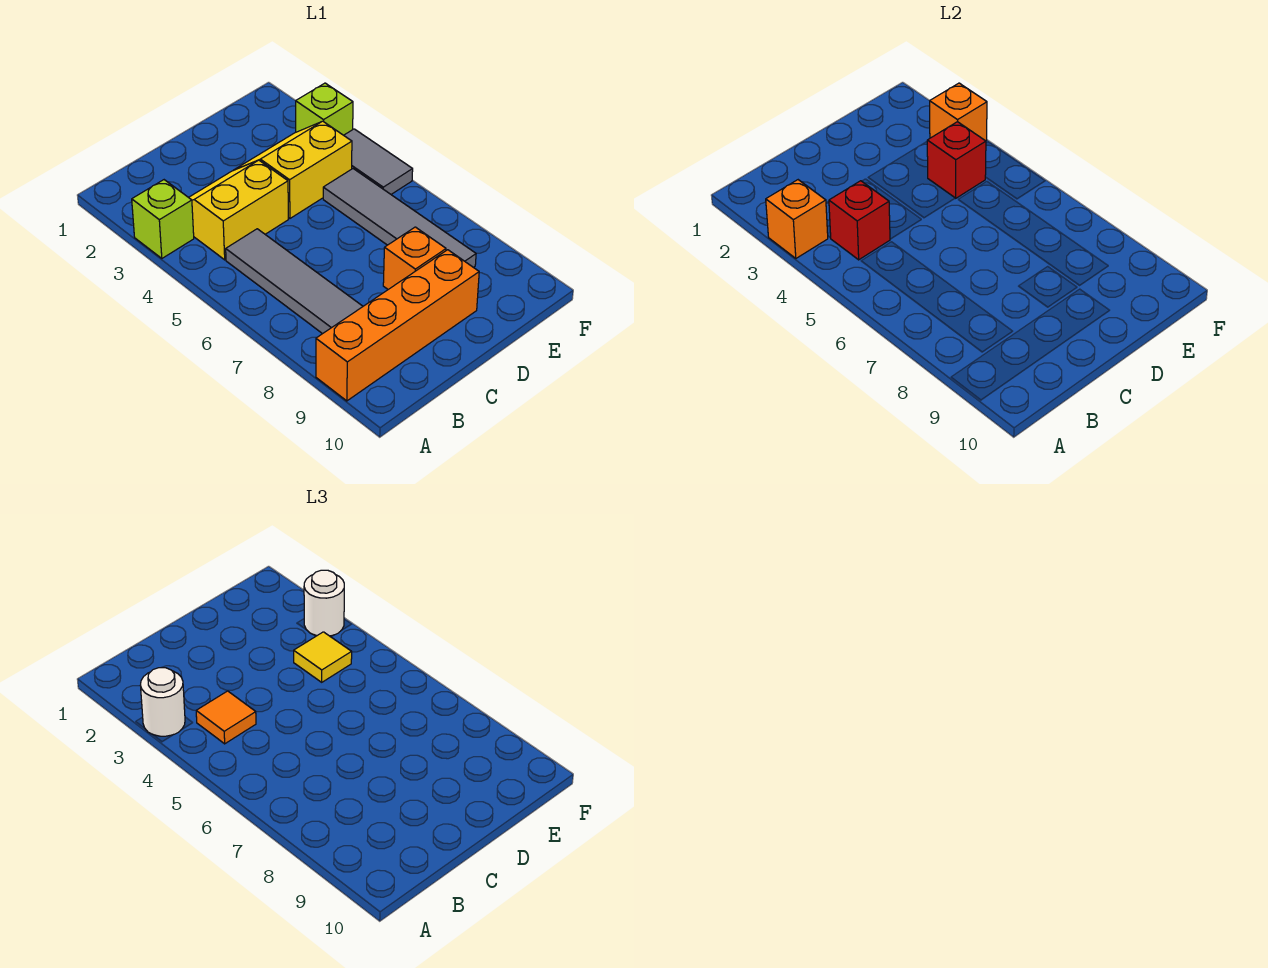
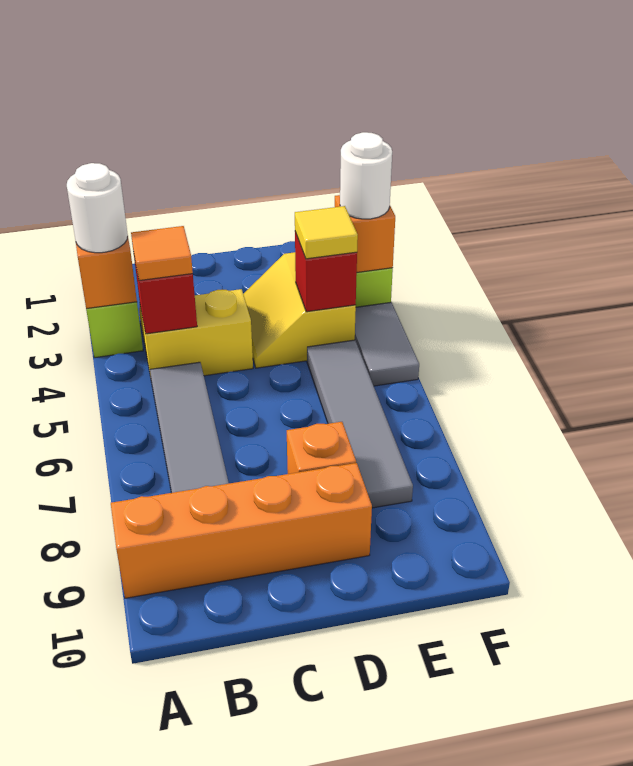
yellow slope D3:E4 level 1 top 4 -> yellow slope D3:E4 level 1 top E

